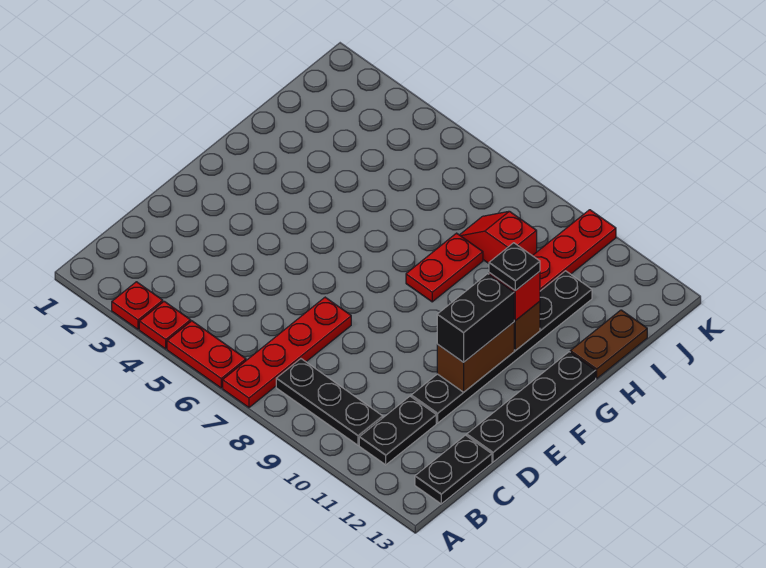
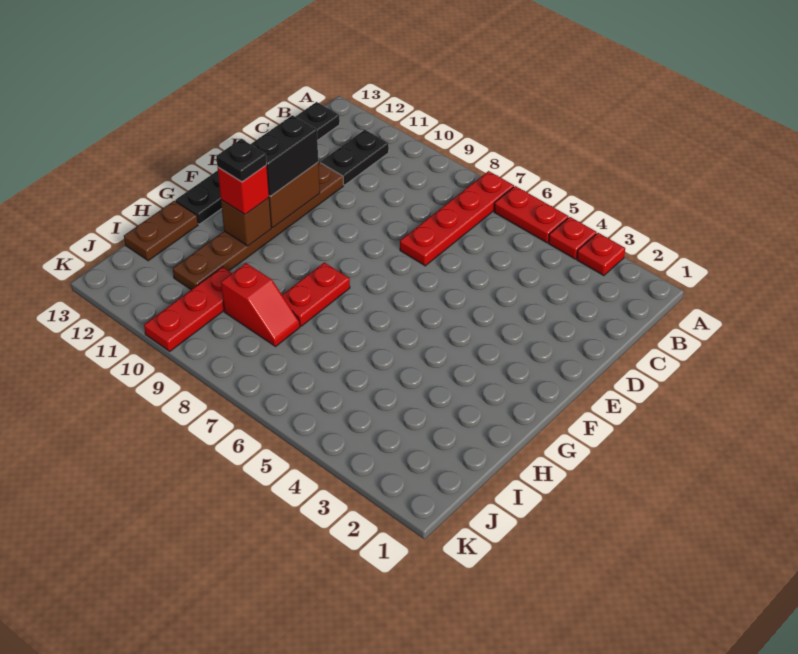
black plate B8:B10 level 1 -> none
black plate D11:I11 level 1 -> brown plate D11:I11 level 1

